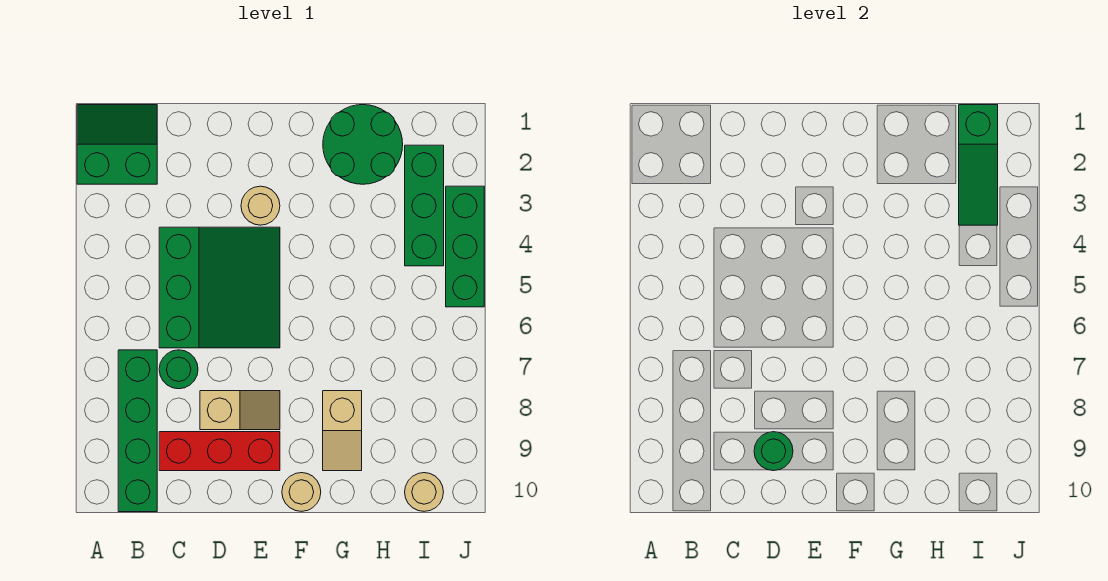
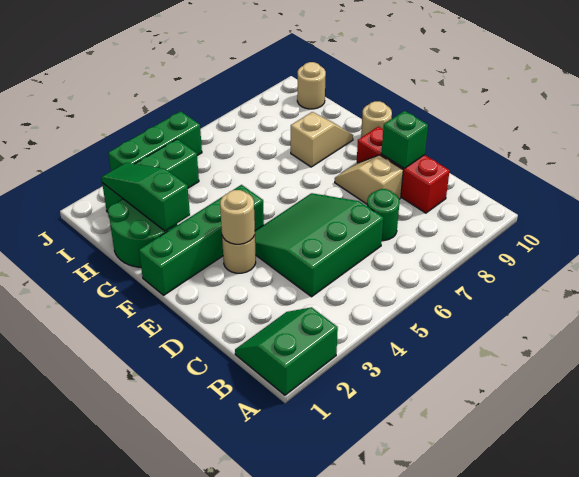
green slope A1:B2 level 1 top 2 -> green slope A1:B2 level 1 top A
green brick B7:B10 level 1 -> green brick F1:F4 level 1
green round brick D9 level 2 -> green brick D9 level 2
none -> tan round brick E3 level 2
green slope I1:I3 level 2 top 1 -> green slope G2:I2 level 2 top G

